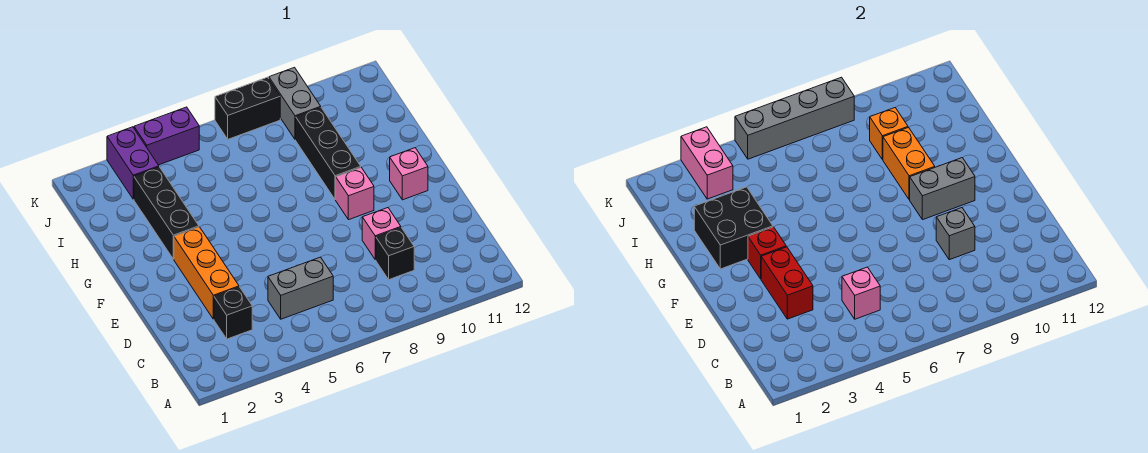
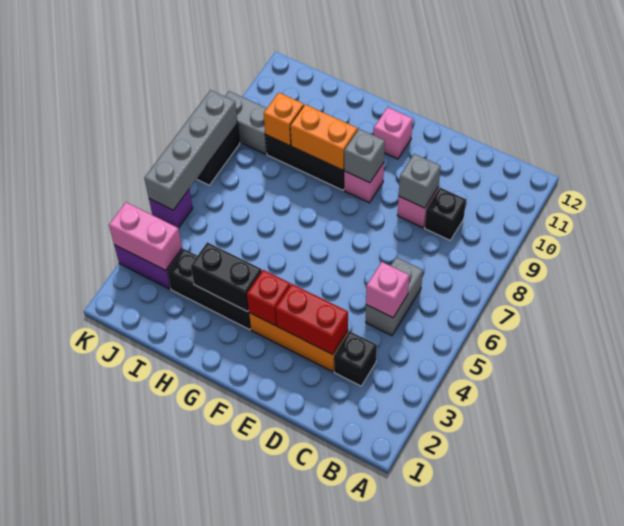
grey brick F9:F10 level 2 -> grey brick F9 level 2
black brick G2:H3 level 2 -> black brick G3:H3 level 2
purple brick K4:K5 level 1 -> purple brick K5 level 1

